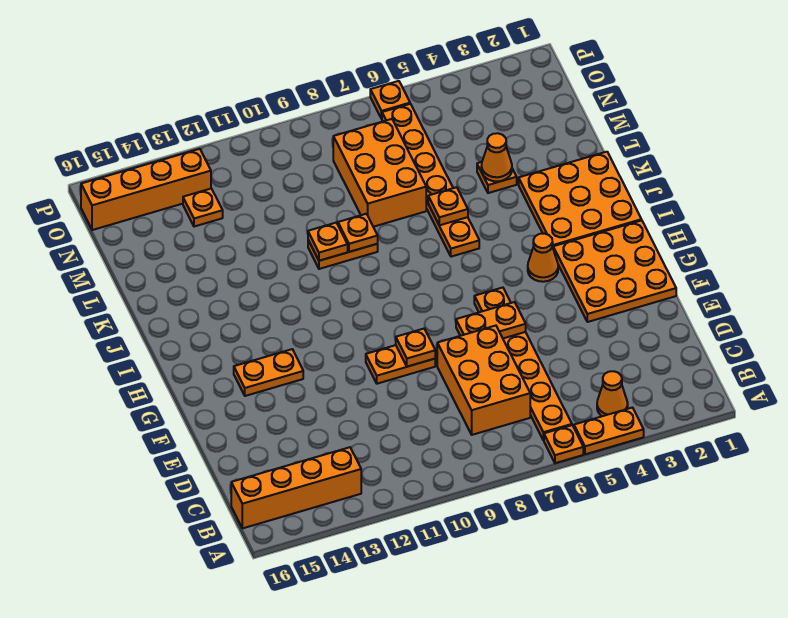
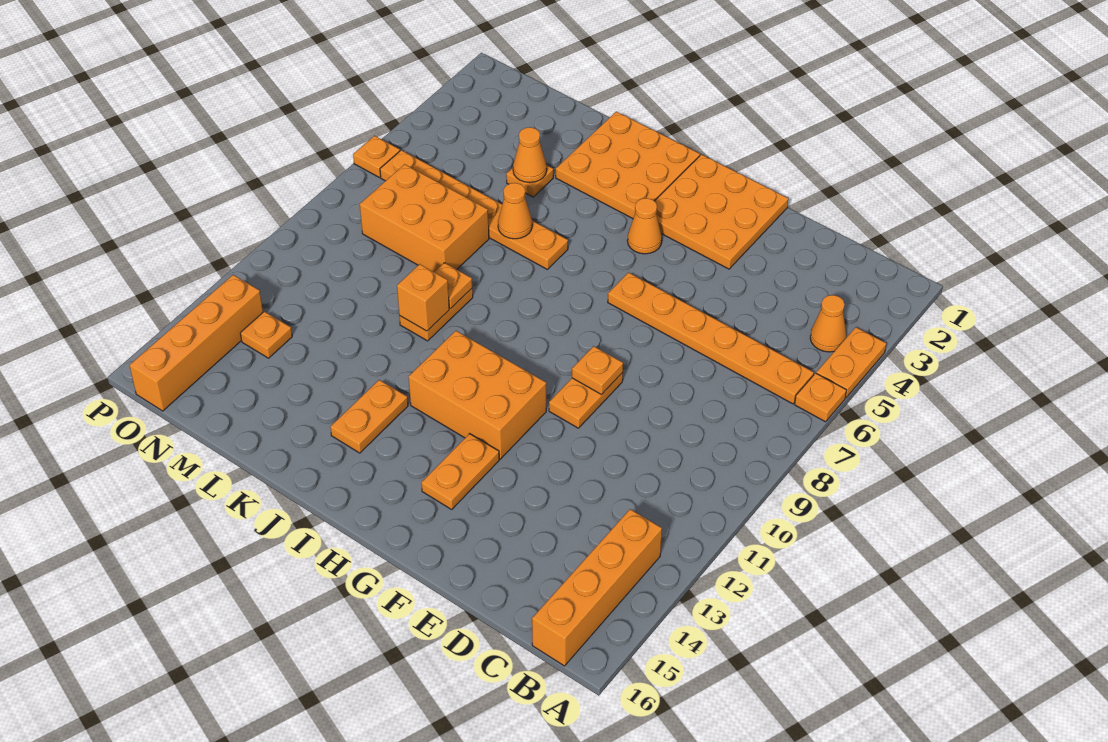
orange brick C7:E8 level 1 -> orange brick G11:I12 level 1
orange plate F6:F7 level 2 -> orange plate J13:J14 level 1
orange plate K6 level 2 -> orange cone K6 level 2
orange plate K10 level 2 -> orange brick K10 level 2

